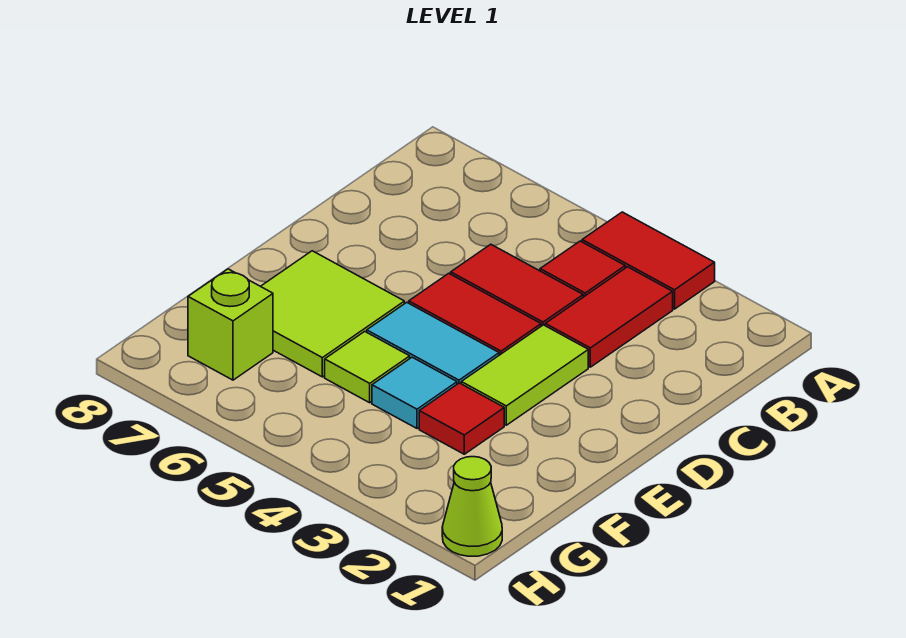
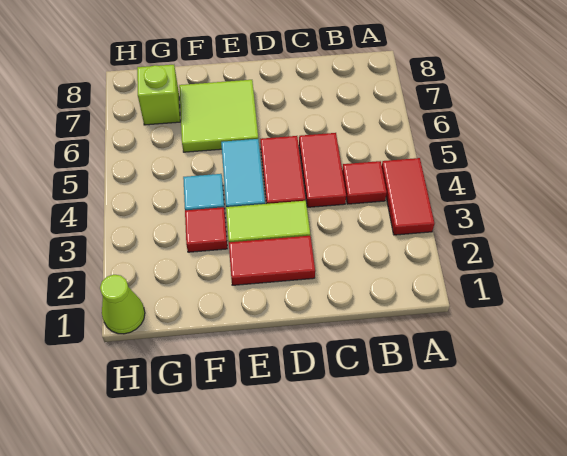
red tile B3:C3 level 1 -> red tile D2:E2 level 1
lime tile F5 level 1 -> none

